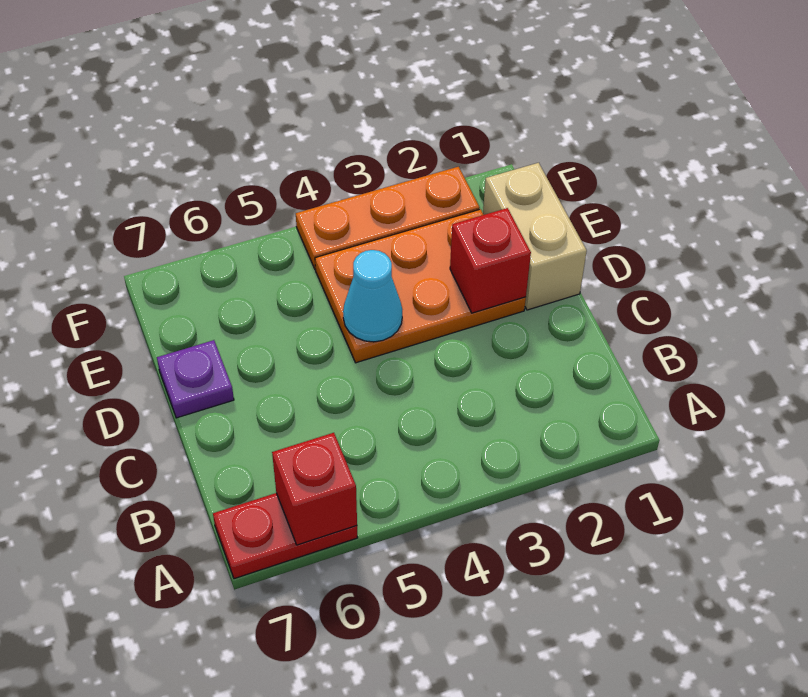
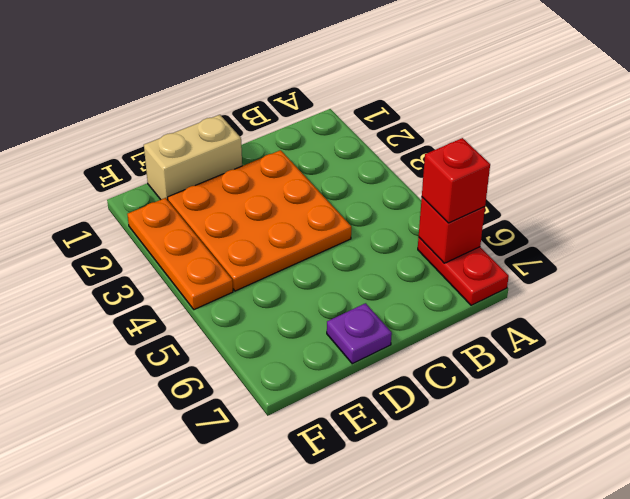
orange plate D2:E4 level 1 -> orange plate C2:E4 level 1
red brick D2 level 2 -> red brick A6 level 3
cyan cone D4 level 2 -> none

